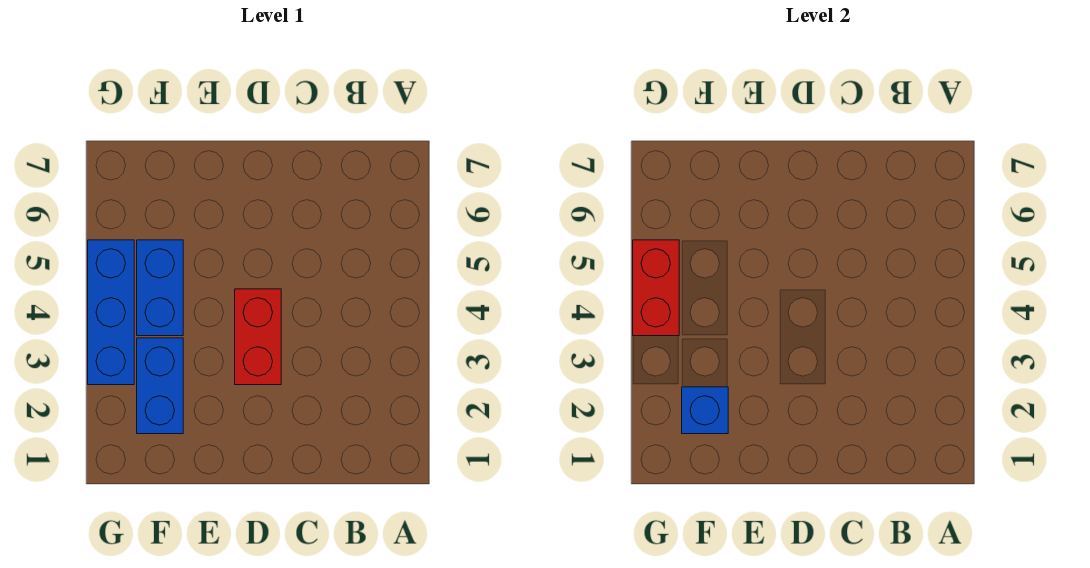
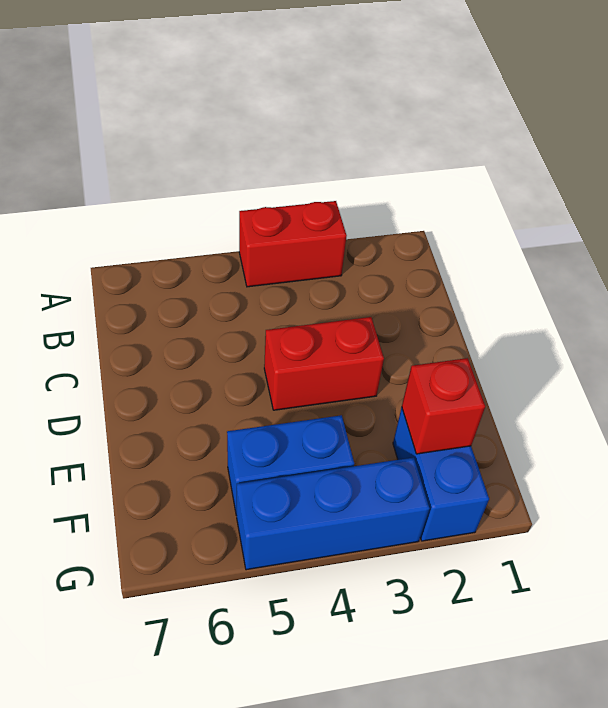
blue brick F2:F3 level 1 -> blue brick F2:G2 level 1
blue brick F2 level 2 -> red brick F2 level 2
red brick G4:G5 level 2 -> red brick A3:A4 level 1

